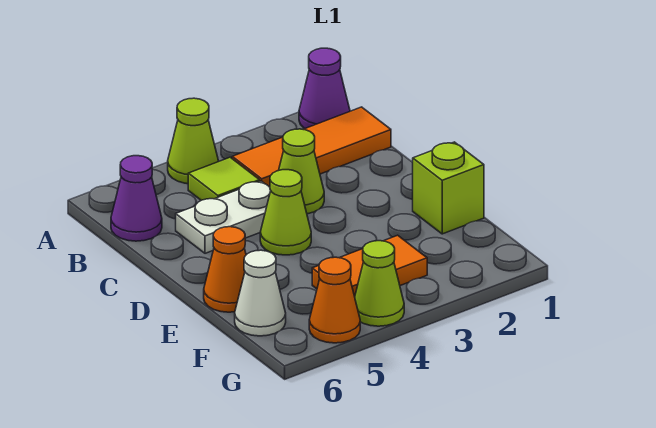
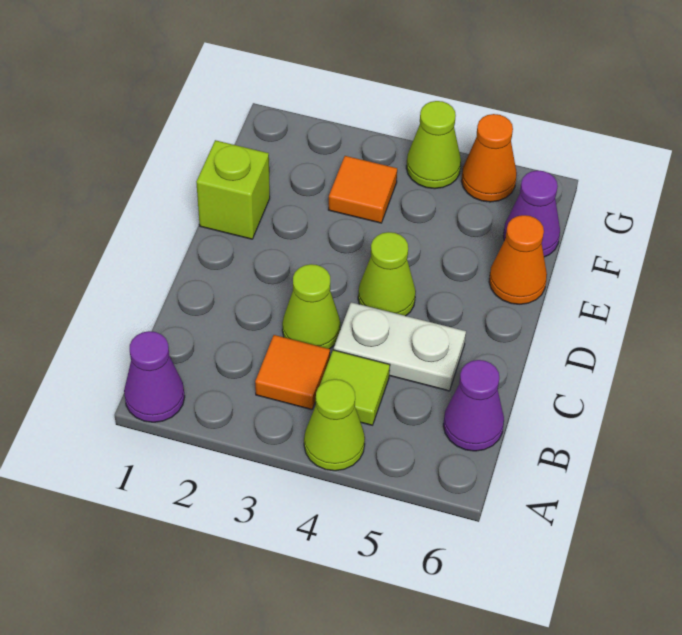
orange tile B1:B3 level 1 -> orange tile B3 level 1
orange tile F3:F4 level 1 -> orange tile F3 level 1
white cone F6 level 1 -> purple cone F6 level 1

